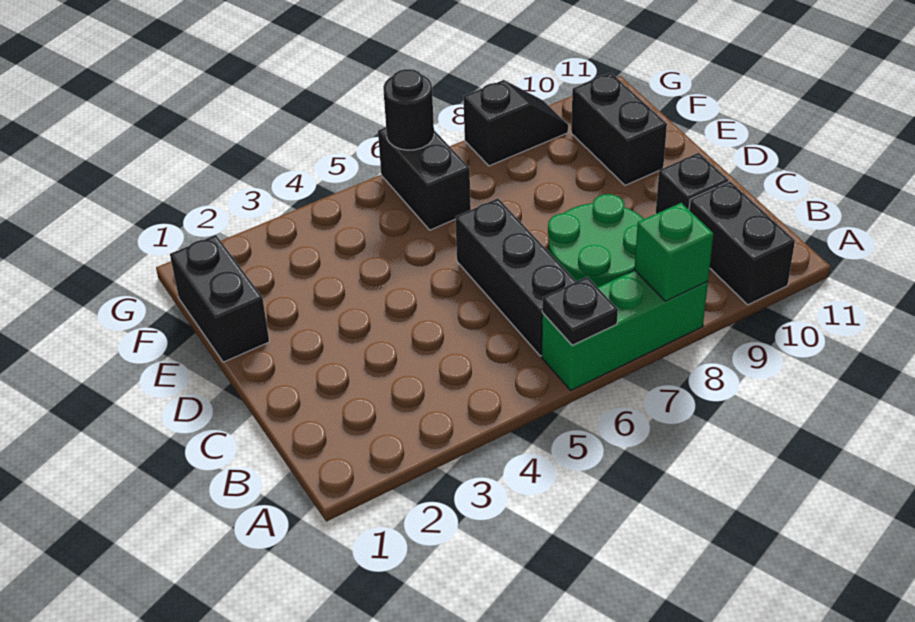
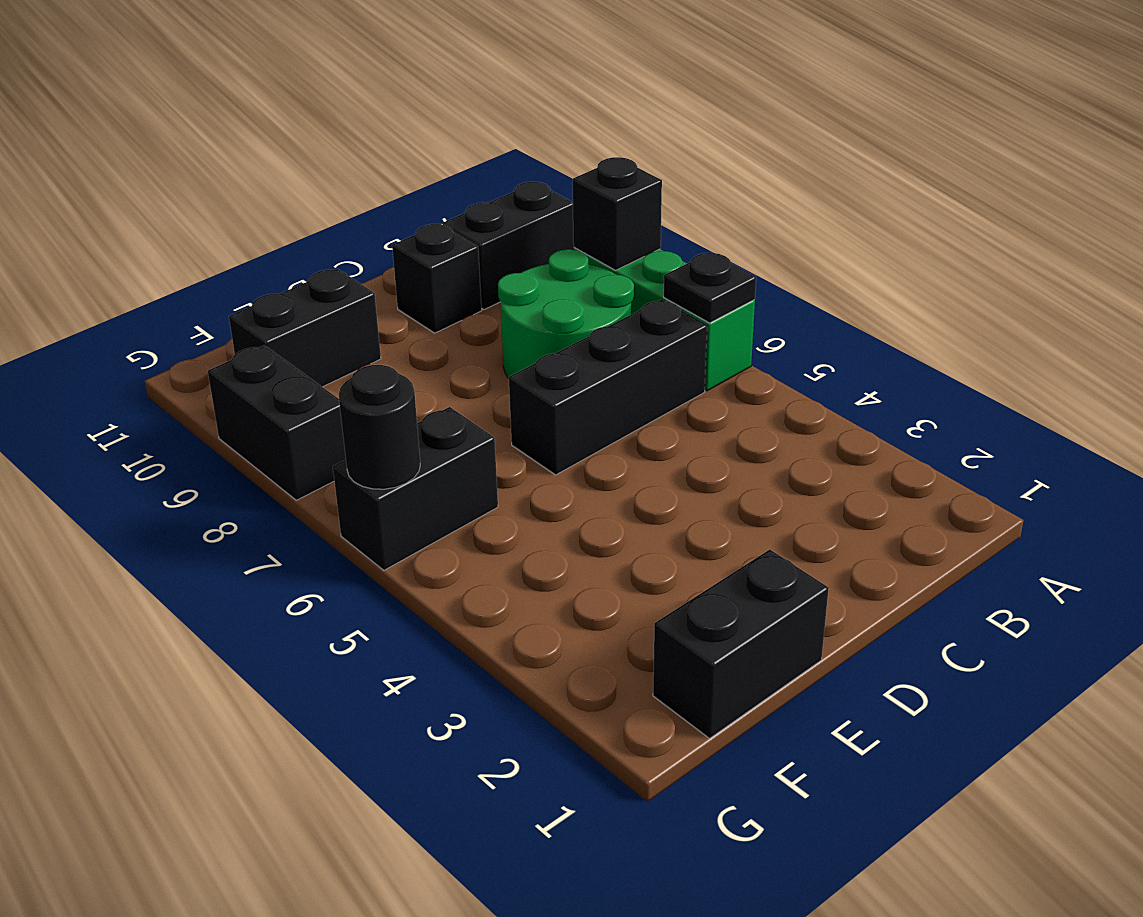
green brick A8 level 2 -> black brick A8 level 2
black slope G8:G9 level 1 top 8 -> black brick G8:G9 level 1

